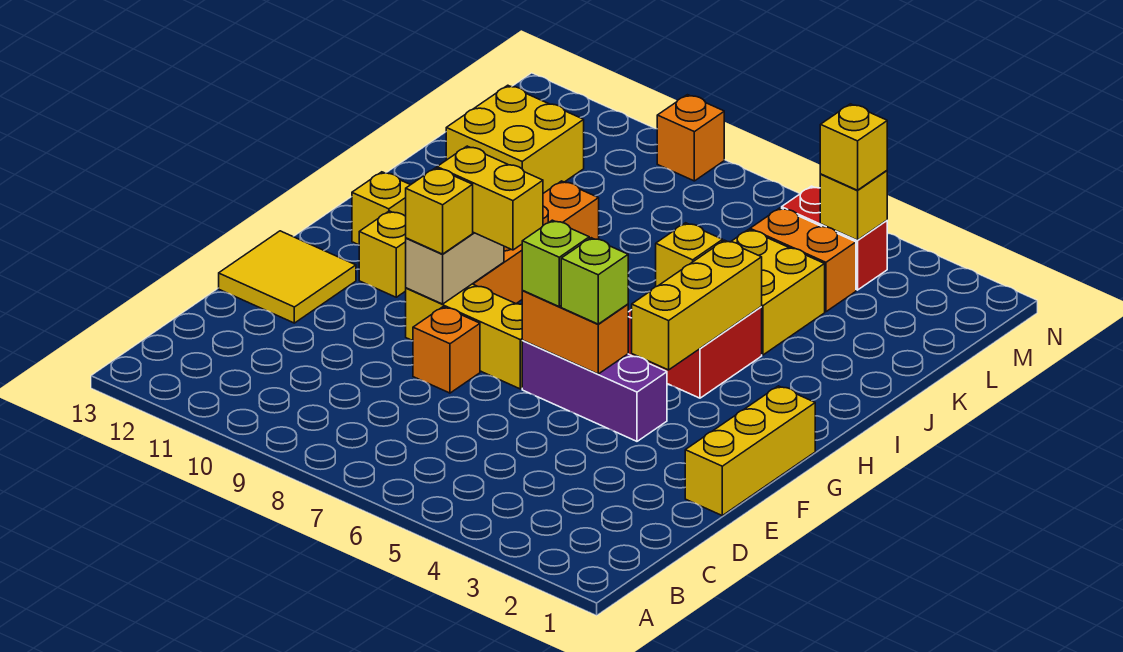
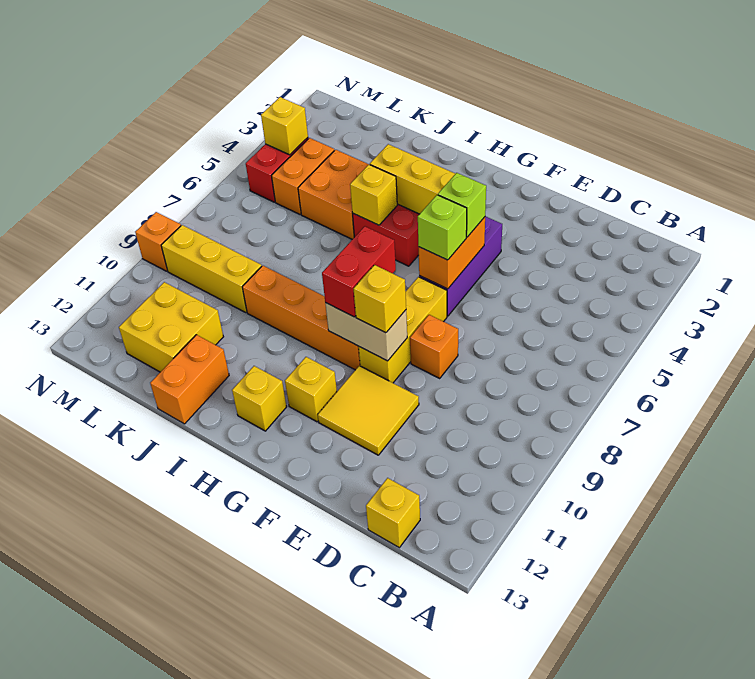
yellow brick E1:G1 level 1 -> yellow brick K9:M9 level 1
yellow tile E12:F13 level 1 -> yellow tile E10:F11 level 1
yellow brick G8:G9 level 3 -> red brick G8:G9 level 3
yellow brick J4:K5 level 1 -> orange brick J4:K5 level 1
none -> orange brick J12:J13 level 1
yellow brick M4 level 3 -> yellow brick C13 level 1

